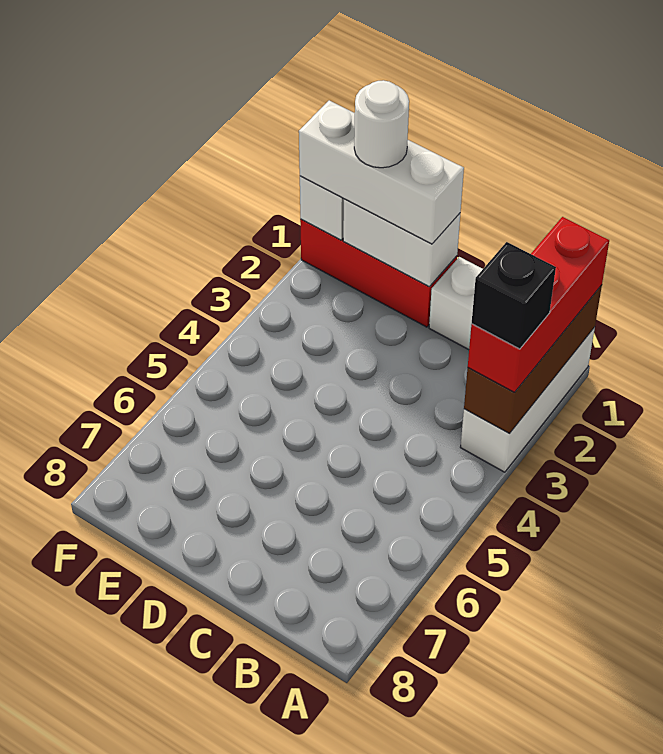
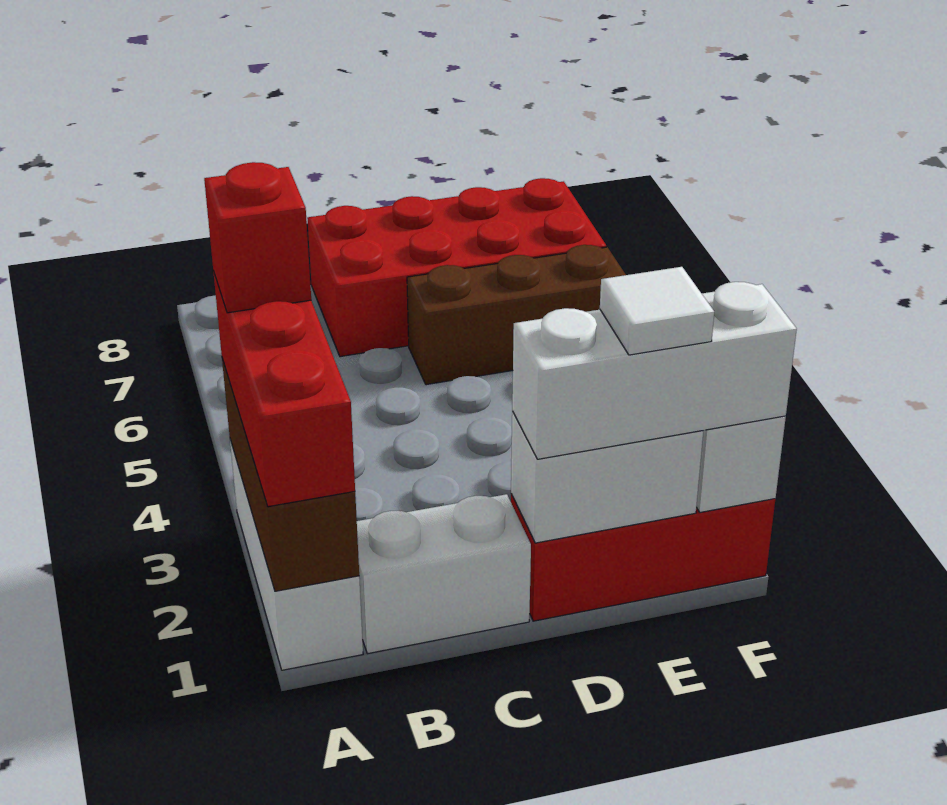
black brick A3 level 4 -> red brick A3 level 4
none -> red brick C7:F8 level 1
none -> brown brick D6:F6 level 1
white round brick E1 level 4 -> white tile E1 level 4

